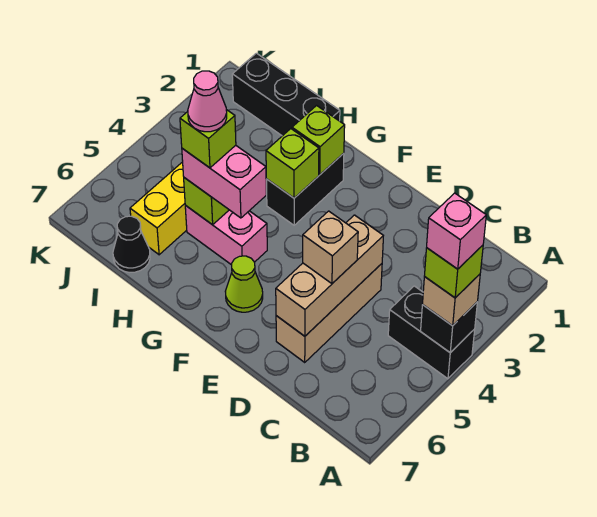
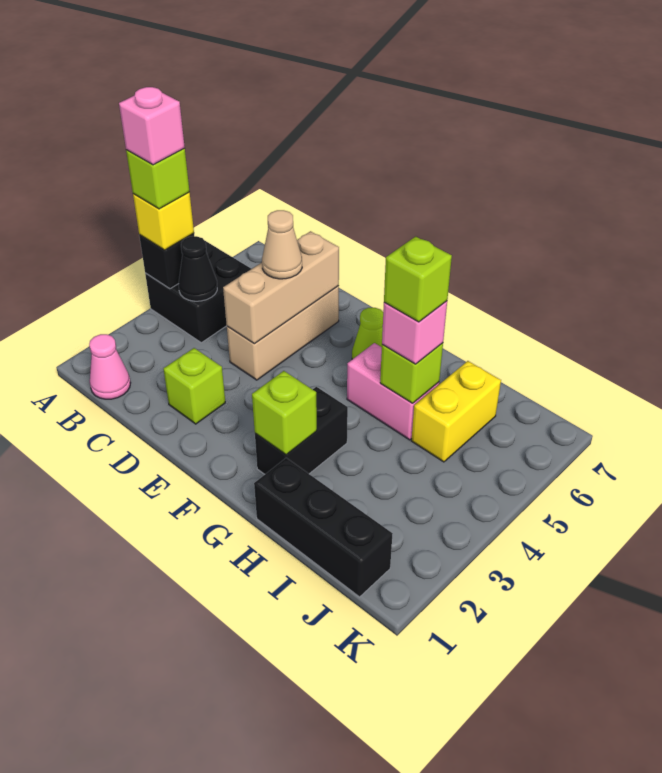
black brick A4:B4 level 1 -> black brick A4:B5 level 1
tan brick A4 level 3 -> yellow brick A4 level 3
tan brick D5 level 3 -> tan cone D5 level 3
lime brick G3 level 2 -> lime brick D2 level 1
pink brick G5:H5 level 3 -> pink brick H5 level 3
pink cone H5 level 5 -> pink cone B1 level 1
black cone I7 level 1 -> black cone B4 level 2

